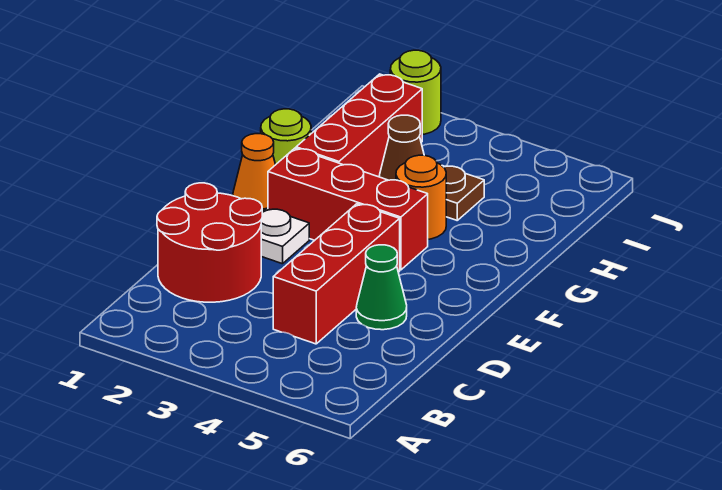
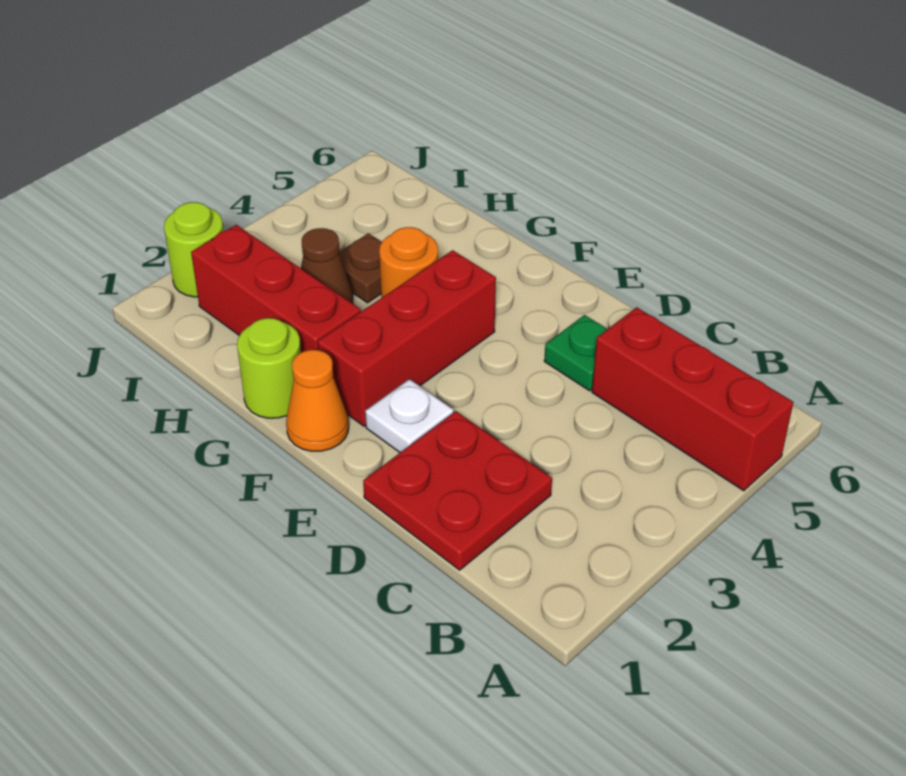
red round brick C1:D2 level 1 -> red plate C1:D2 level 1
red brick C4:E4 level 1 -> red brick A5:C5 level 1
green cone D5 level 1 -> green plate D5 level 1

